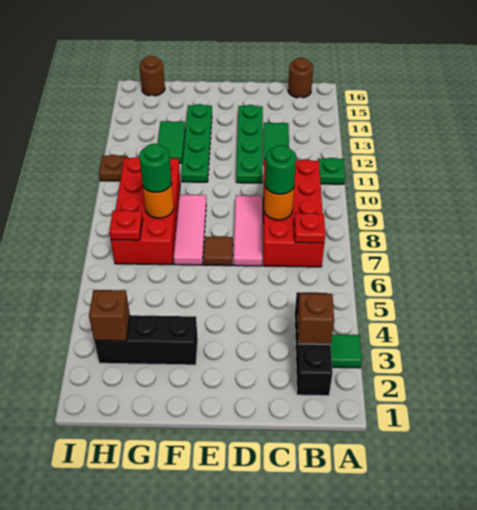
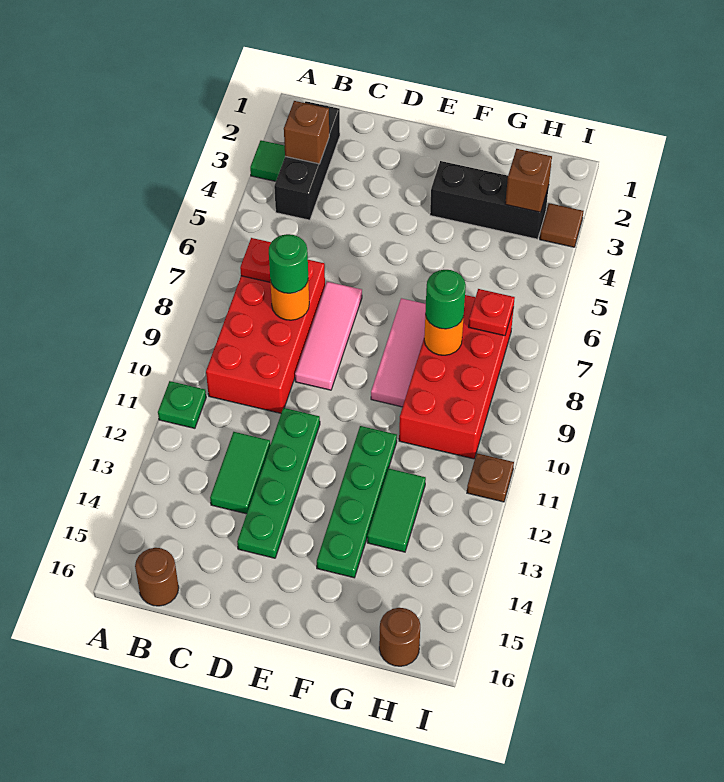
brown tile E7 level 1 -> brown tile I3 level 1

